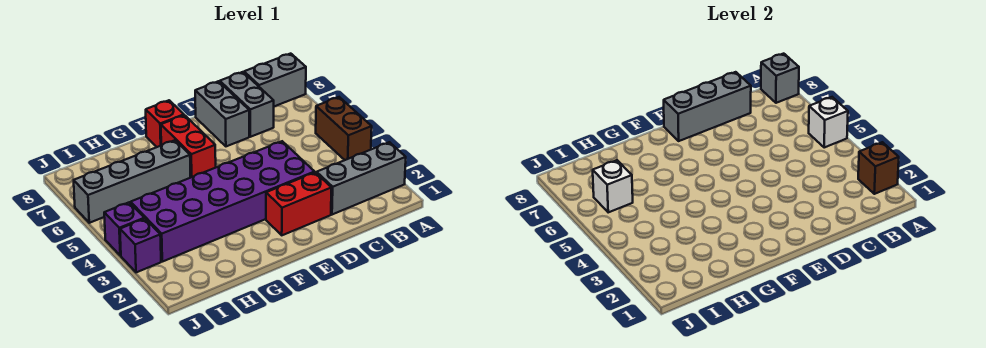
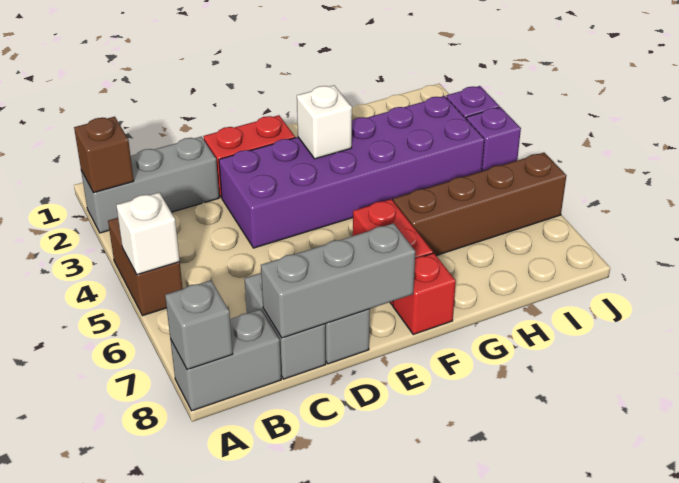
grey brick G6:J6 level 1 -> brown brick G6:J6 level 1
white brick I6 level 2 -> white brick F3 level 2

